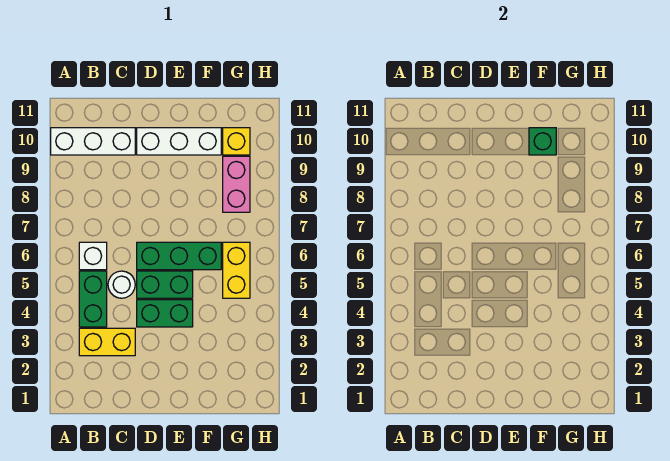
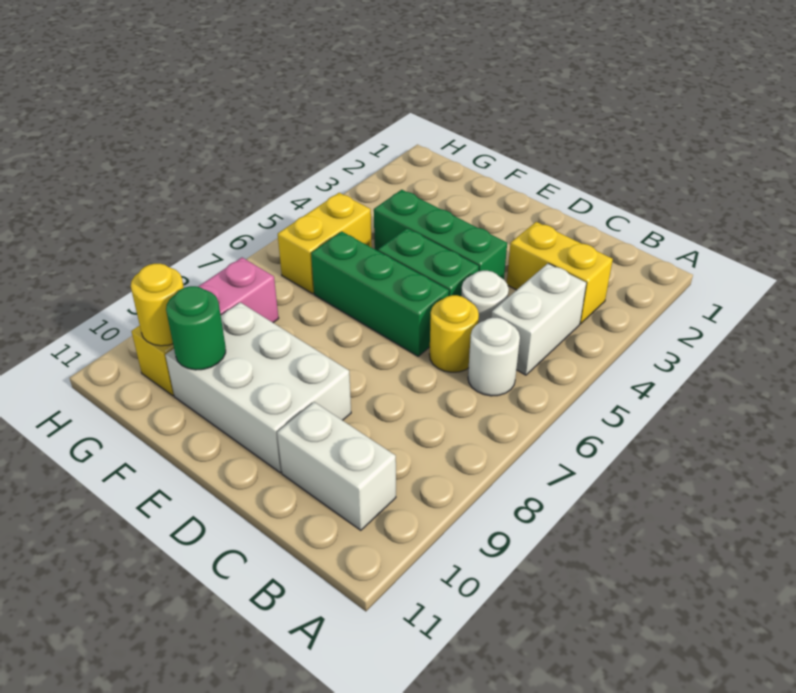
white brick A10:C10 level 1 -> white brick B10:C10 level 1
green brick B4:B5 level 1 -> white brick B4:B5 level 1
white brick B6 level 1 -> white round brick B6 level 1
none -> yellow round brick C6 level 1
green brick D4:E4 level 1 -> green brick D4:F4 level 1
white brick D10:F10 level 1 -> white brick D9:F10 level 1
green brick F10 level 2 -> green round brick F10 level 2
none -> yellow round brick G10 level 2

